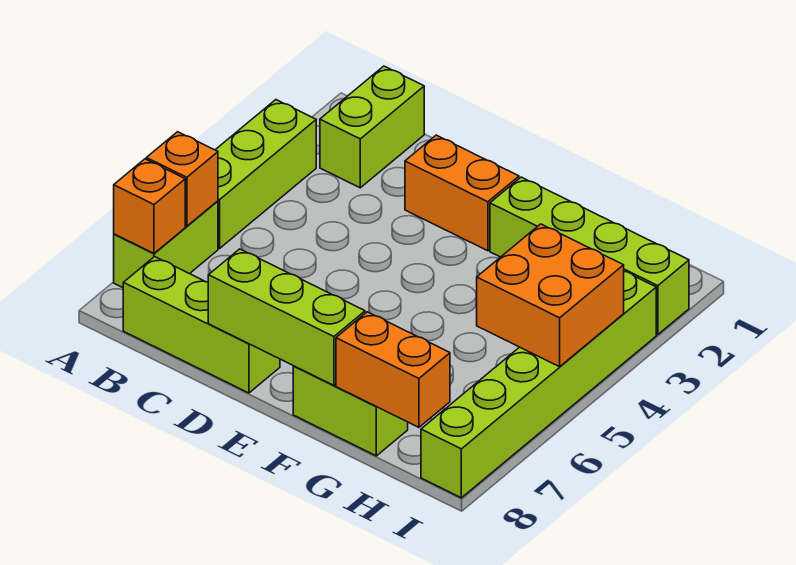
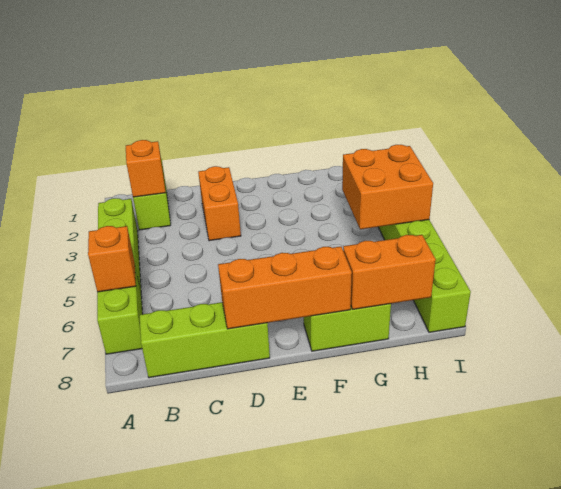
orange brick A7 level 2 -> orange brick B2 level 2
orange brick D2:E2 level 1 -> orange brick D2:D3 level 1
lime brick D8:F8 level 2 -> orange brick D8:F8 level 2
lime brick F2:I2 level 1 -> none

